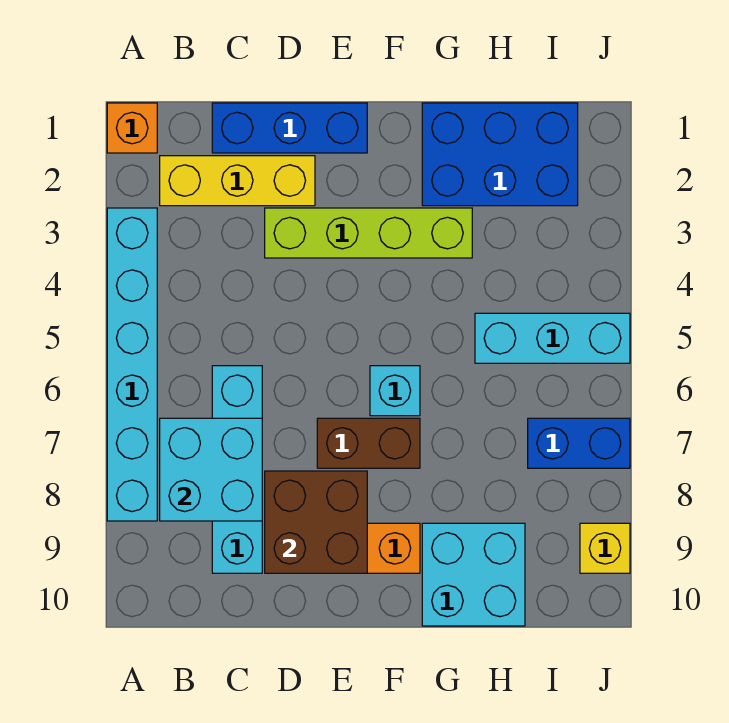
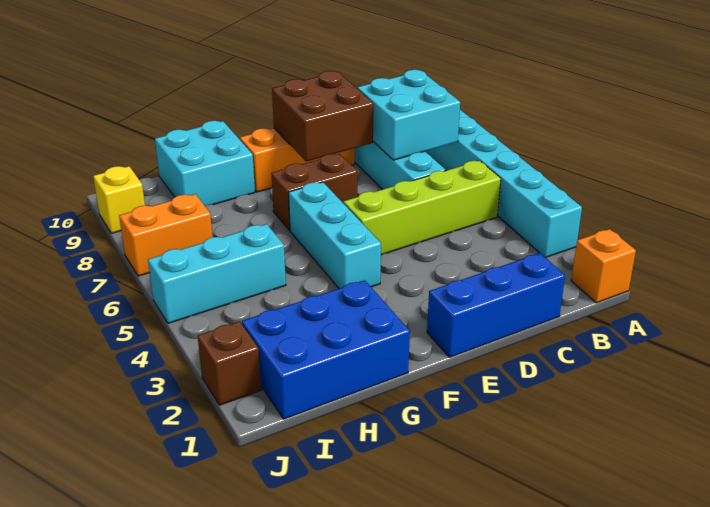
yellow brick B2:D2 level 1 -> none
lime brick D3:G3 level 1 -> lime brick B5:E5 level 1
cyan brick F6 level 1 -> cyan brick F4:F6 level 1
blue brick I7:J7 level 1 -> orange brick I7:J7 level 1
none -> brown brick J2 level 1

